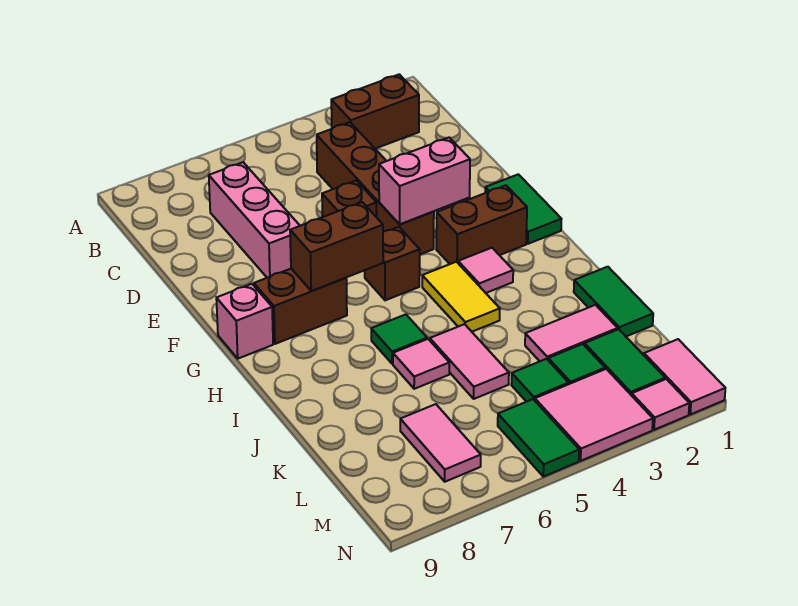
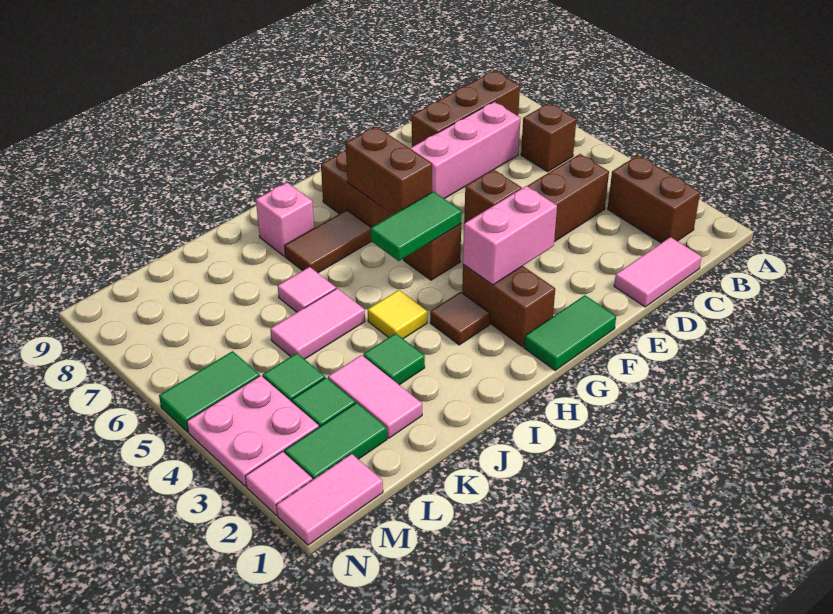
none -> brown brick B6 level 1
none -> brown brick B8:D8 level 1
pink brick F3:F4 level 2 -> pink brick F3:G3 level 2
pink brick G9 level 1 -> pink brick I8 level 1
pink tile H3 level 1 -> brown tile H3 level 1
yellow tile H4:I4 level 1 -> yellow tile I4 level 1
none -> brown tile H7:I7 level 1
green tile I6 level 1 -> green tile J3 level 1
green tile J1:K1 level 1 -> green tile G5:H5 level 2
pink tile L7:M7 level 1 -> pink tile C1:D1 level 1
pink tile M3:N4 level 1 -> pink plate M3:N4 level 1

